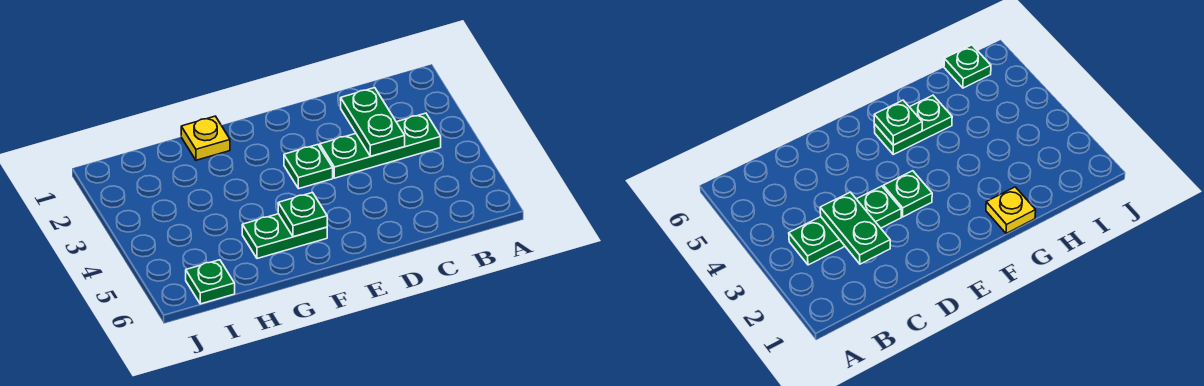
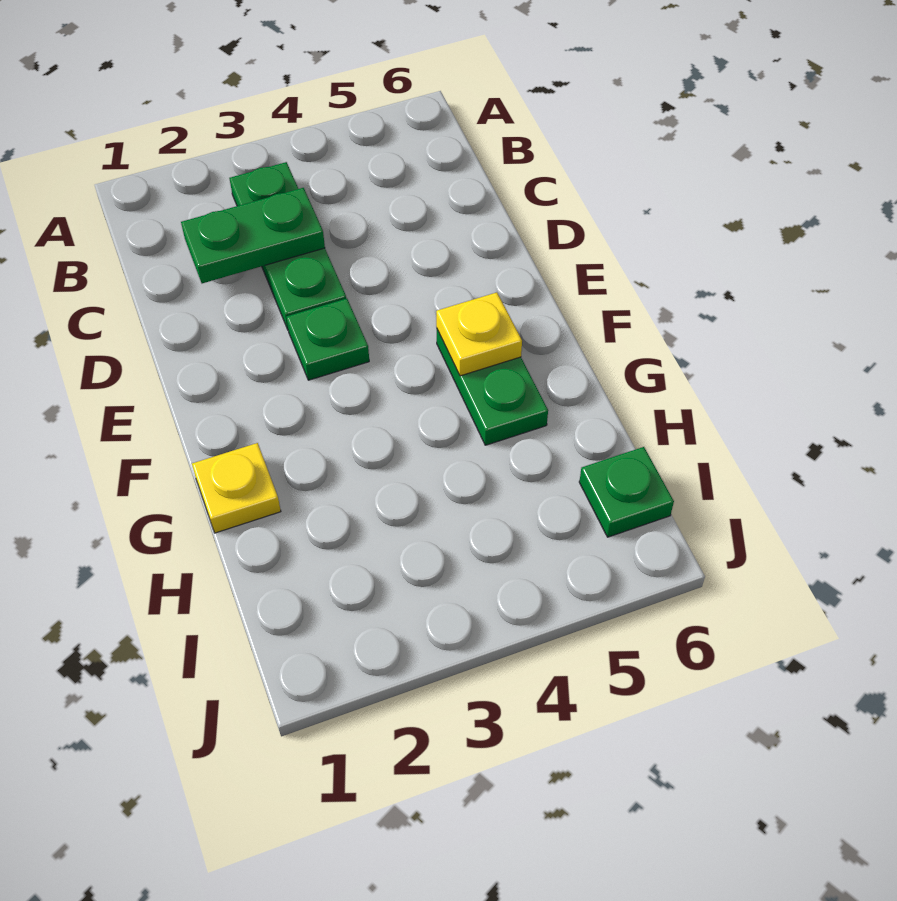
green plate F5 level 2 -> yellow plate F5 level 2

